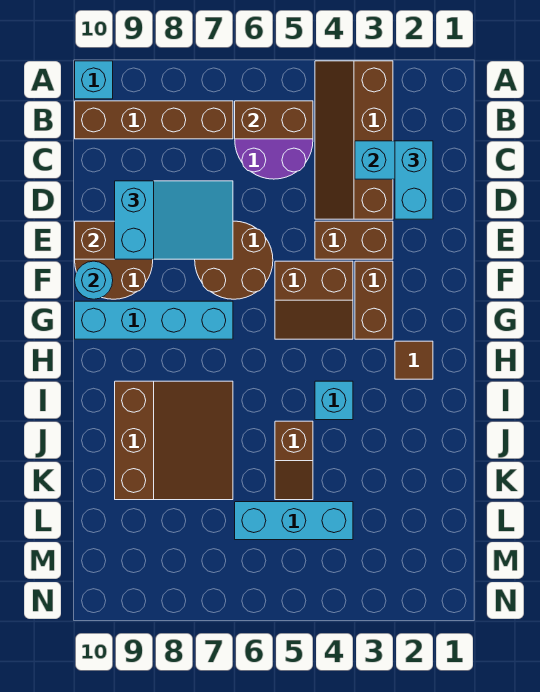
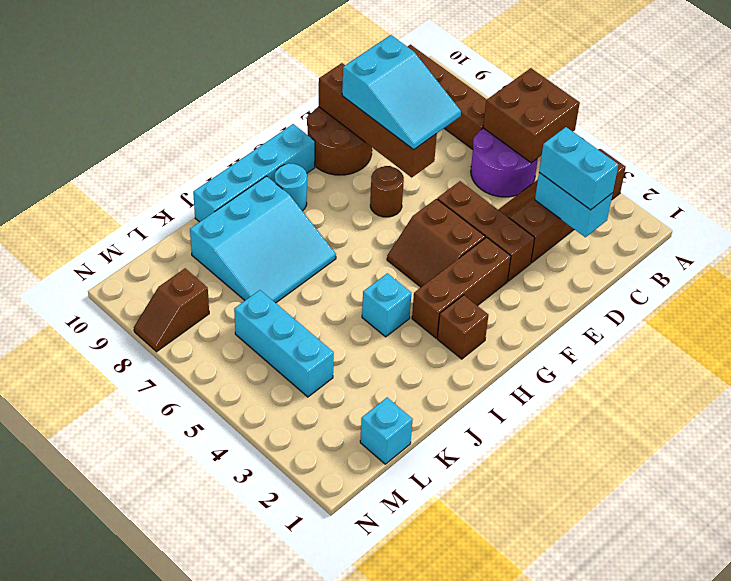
cyan brick A10 level 1 -> cyan brick L1 level 1
brown brick B5:B6 level 2 -> brown brick A5:B6 level 2
cyan brick C2:D2 level 3 -> cyan brick C2:C3 level 3
brown brick E3:E4 level 1 -> brown brick E3:E5 level 1
brown round brick E6:F7 level 1 -> brown round brick F7 level 1
brown brick F3:G3 level 1 -> brown brick F3:H3 level 1
cyan round brick F10 level 2 -> cyan round brick H9 level 1
cyan brick G7:G10 level 1 -> cyan brick G10:J10 level 1
brown tile H2 level 1 -> brown brick H2 level 1
brown slope I7:K9 level 1 top 9 -> cyan slope I7:K9 level 1 top 9
brown slope J5:K5 level 1 top J -> brown slope M8:N8 level 1 top M

